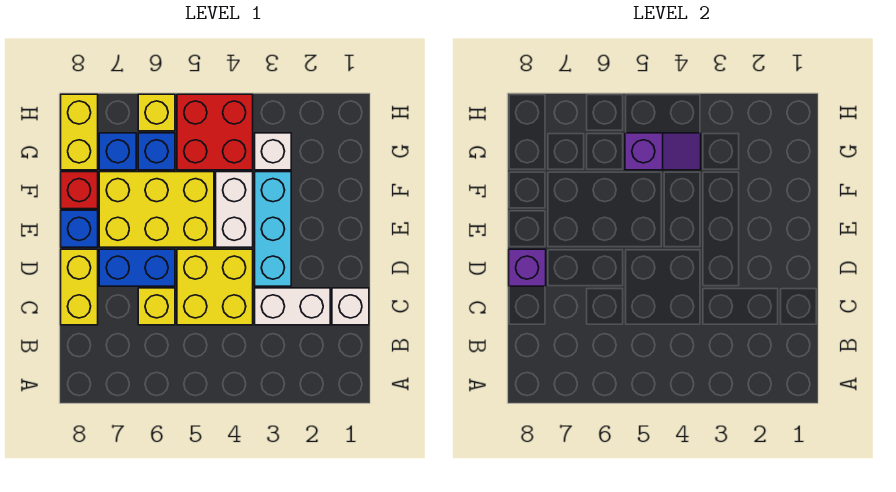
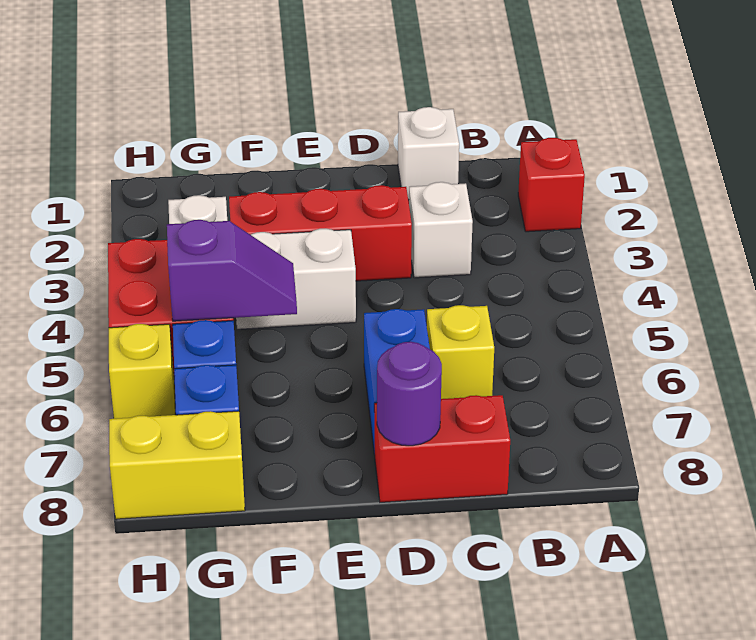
white brick C2:C3 level 1 -> white brick C3 level 1
yellow brick C4:D5 level 1 -> none
yellow brick C8:D8 level 1 -> red brick C8:D8 level 1
cyan brick D3:F3 level 1 -> red brick D3:F3 level 1
purple brick D8 level 2 -> purple round brick D8 level 2
yellow brick E5:F7 level 1 -> none
blue brick E8 level 1 -> none
red brick F8 level 1 -> red brick A2 level 1
purple slope G4:G5 level 2 top 5 -> purple slope F5:G5 level 2 top G

